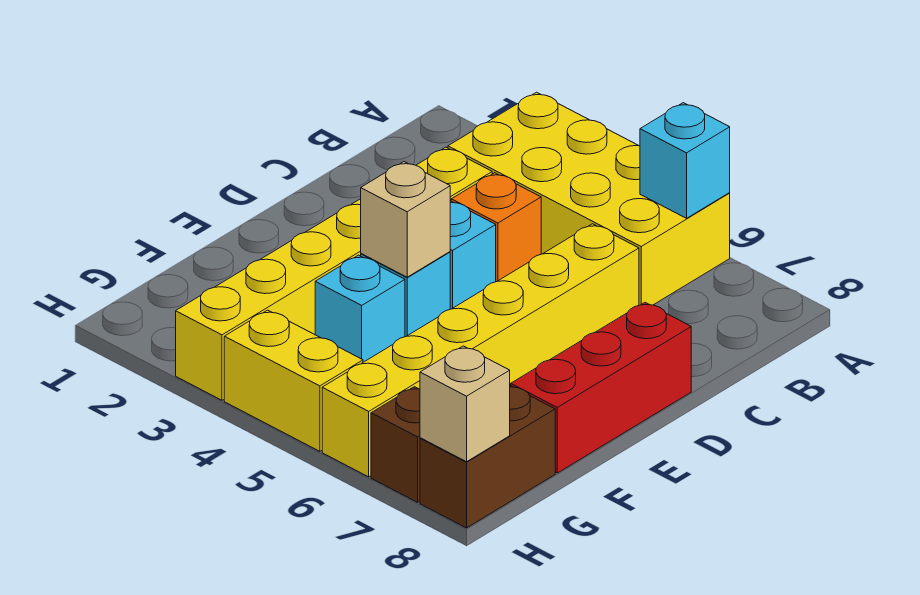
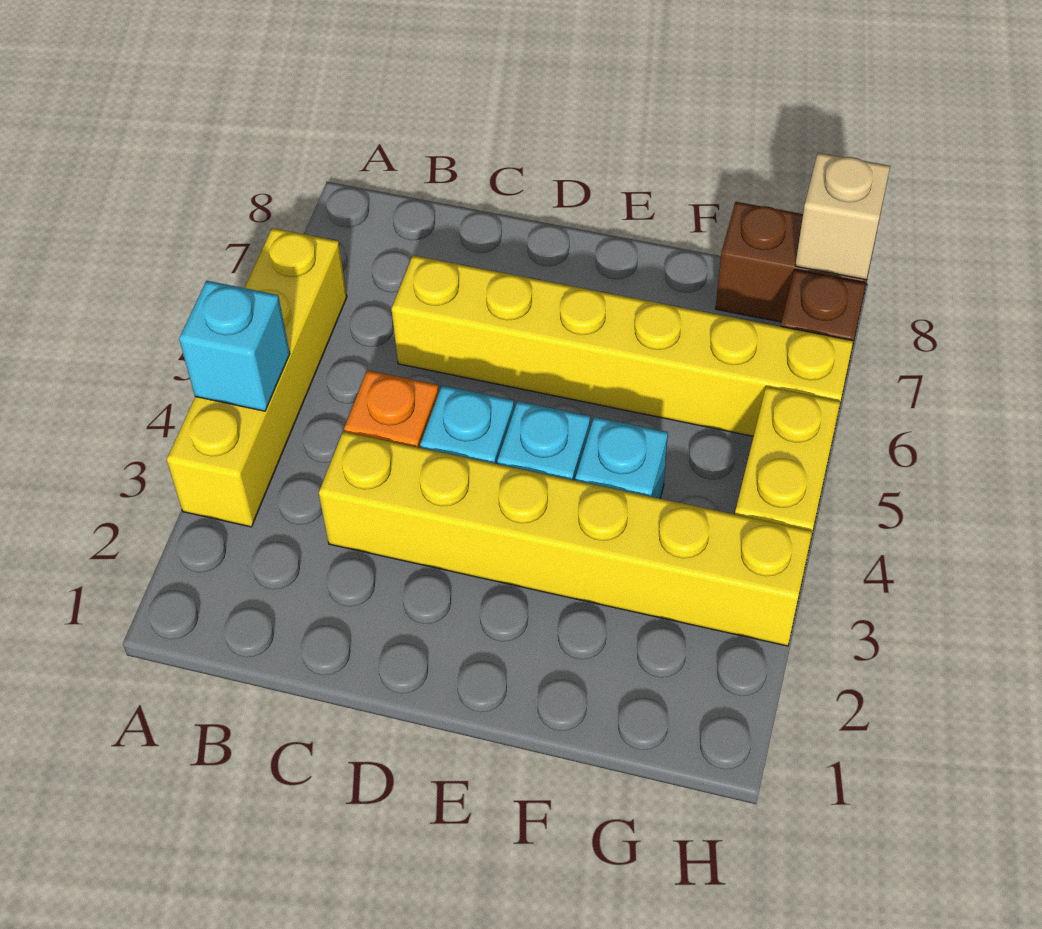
yellow brick A3:B6 level 1 -> yellow brick A3:A6 level 1
cyan brick A6 level 2 -> cyan brick A4 level 2
red brick D8:F8 level 1 -> none
tan brick E4 level 2 -> none

